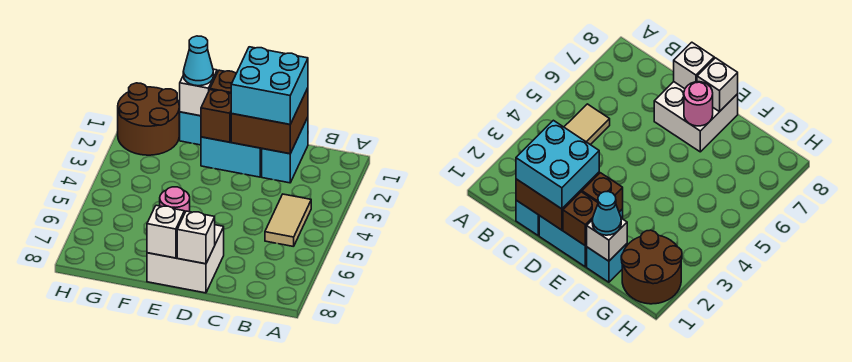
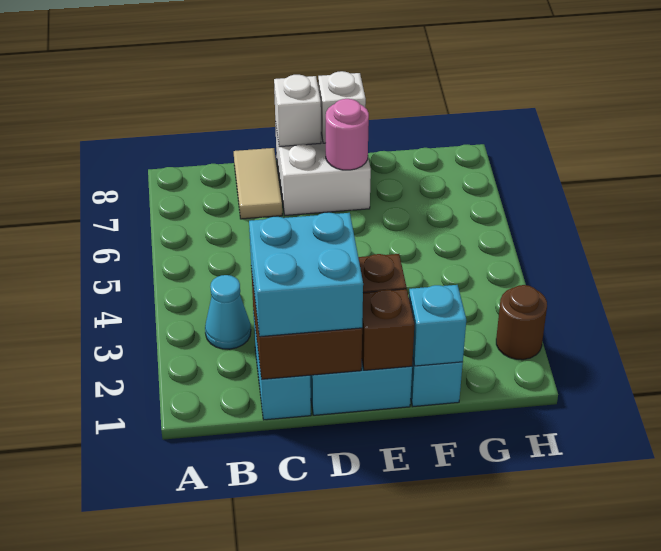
tan tile B4:B5 level 1 -> tan tile C7:C8 level 1
white brick F1 level 2 -> cyan brick F1 level 2
cyan cone F1 level 3 -> cyan cone B3 level 1
brown round brick G1:H2 level 1 -> brown round brick H2 level 1

